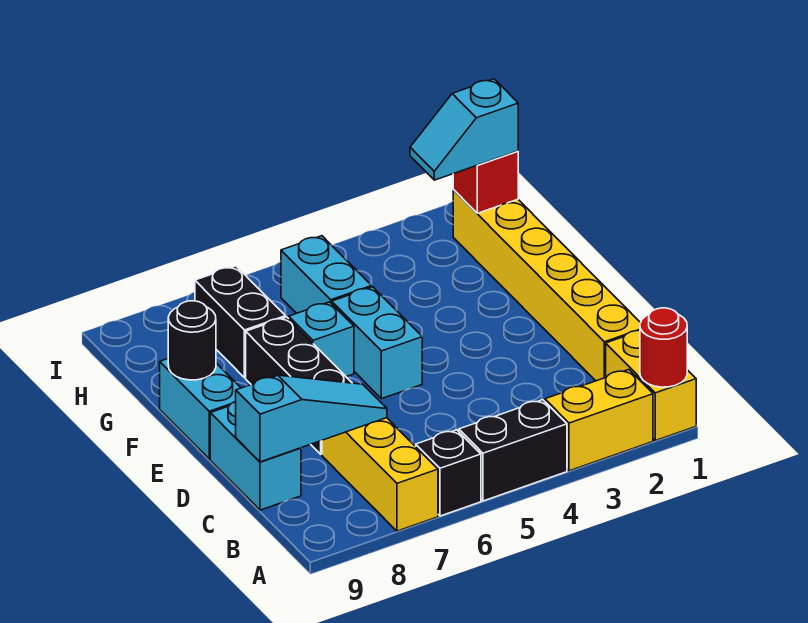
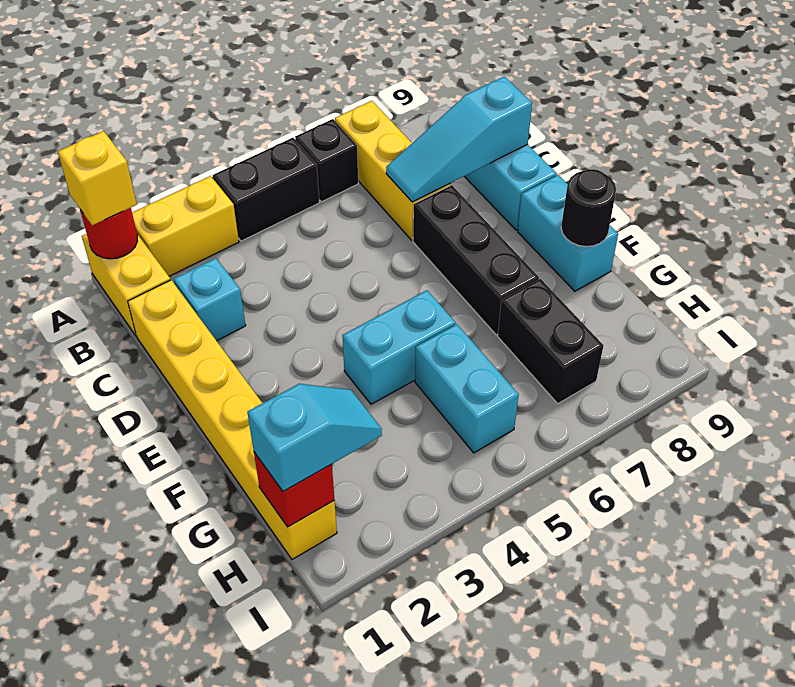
none -> yellow brick A1 level 3
cyan brick E5:F5 level 1 -> cyan brick F4:F5 level 1
cyan brick F6 level 1 -> cyan brick C2 level 1

